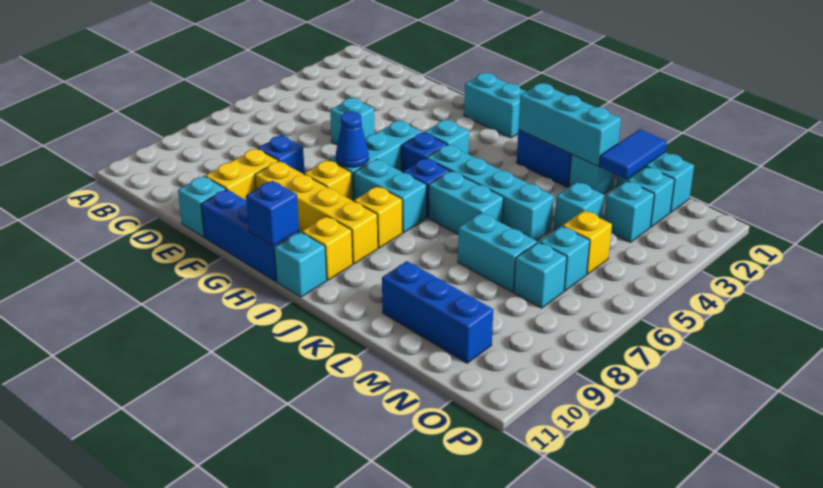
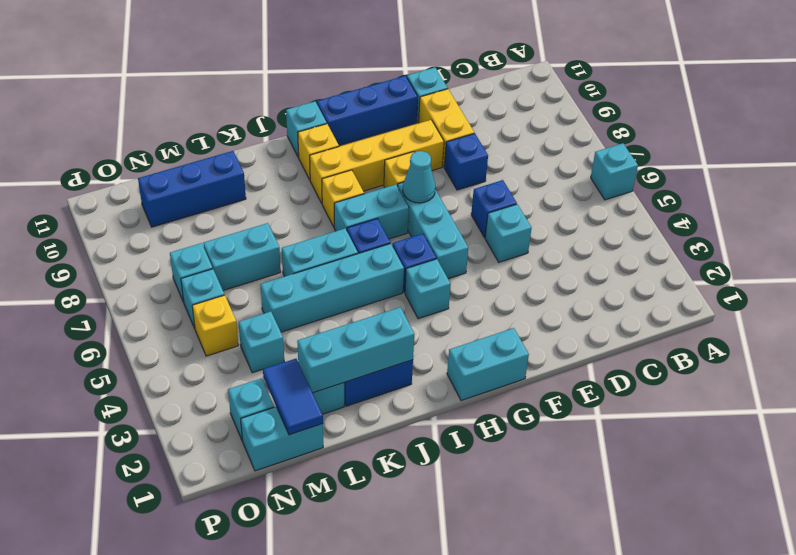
blue cone G7 level 2 -> cyan cone G7 level 2
blue brick H11 level 2 -> blue brick E6 level 1
cyan brick N3 level 1 -> cyan brick A6 level 1

